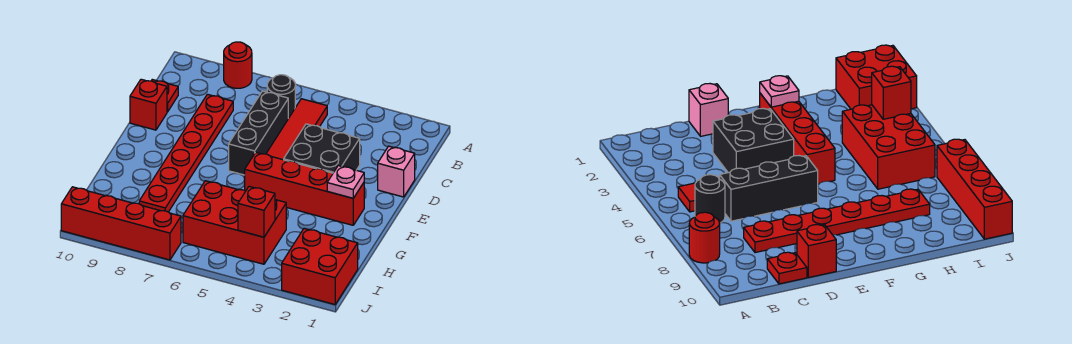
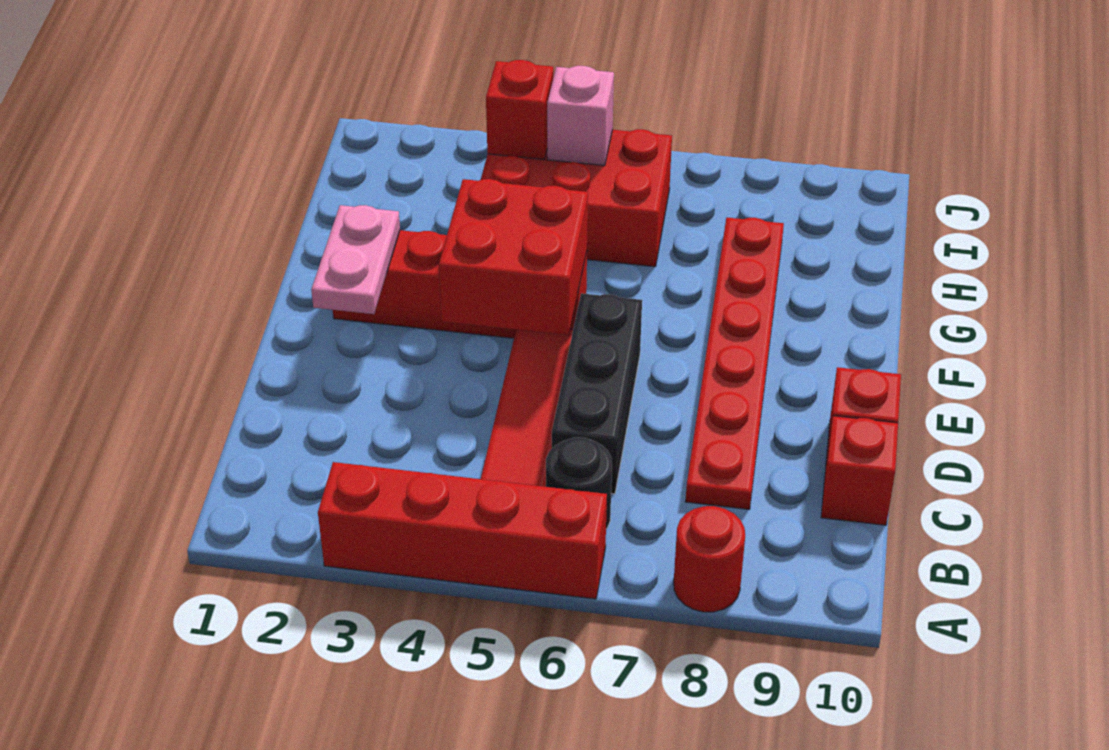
red plate C10 level 1 -> red brick C10 level 1
pink brick D1 level 1 -> pink brick I5 level 2
black brick D3:E4 level 1 -> none
pink plate F2 level 2 -> pink plate E2:F2 level 2
red brick I1:J2 level 1 -> red brick E4:F5 level 2
red brick J7:J10 level 1 -> red brick A3:A6 level 1

